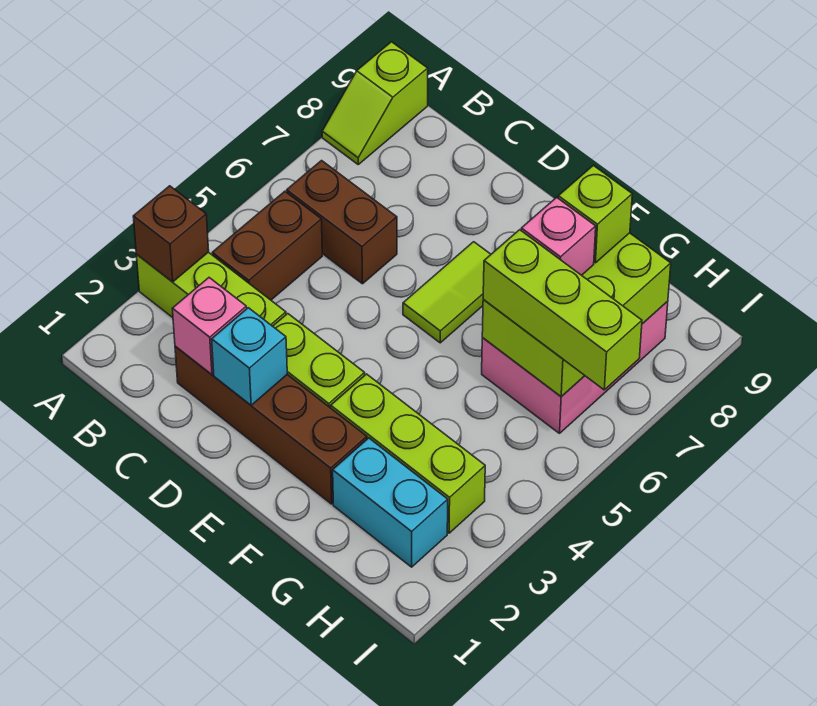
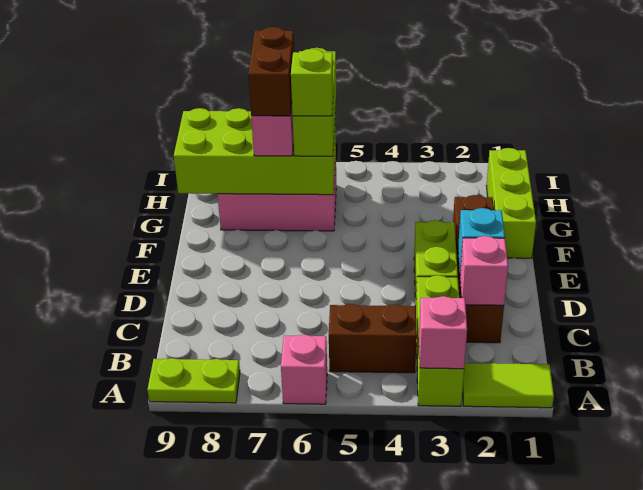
brown brick A3 level 2 -> pink brick A3 level 2
none -> pink brick A6 level 1
lime slope A8:A9 level 1 top 9 -> lime plate A8:A9 level 1
brown brick B6:C6 level 1 -> brown brick G7:H7 level 4
lime tile E6:E7 level 1 -> lime tile A1:A2 level 1
lime brick F3:H3 level 1 -> lime brick F1:H1 level 1
cyan brick G2:H2 level 1 -> none
lime brick G6:H8 level 2 -> lime brick G6:H9 level 2
lime brick G8 level 3 -> lime brick G6 level 4

